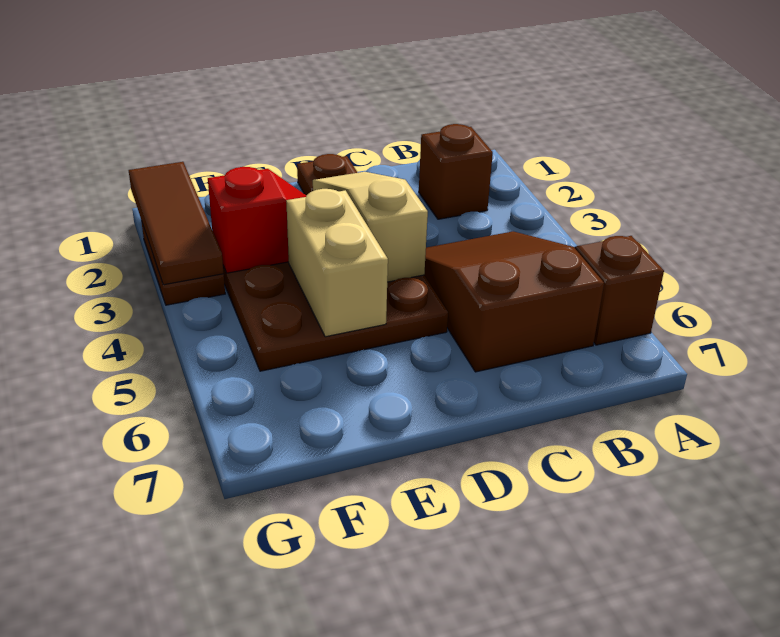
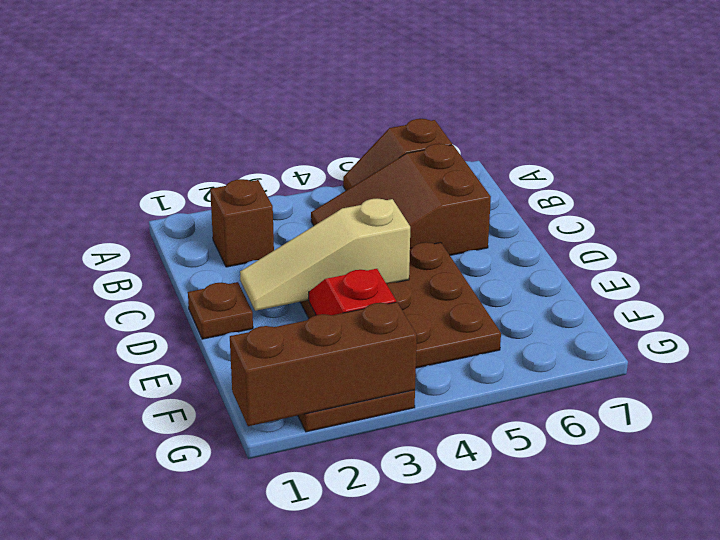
tan brick E4:E5 level 2 -> none
brown tile G1:G3 level 2 -> brown brick G1:G3 level 2

